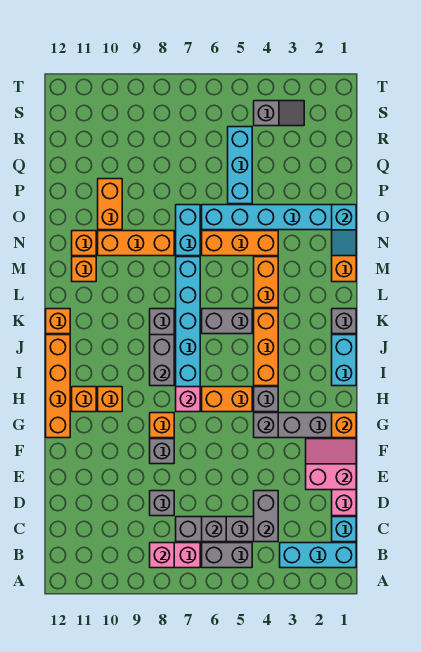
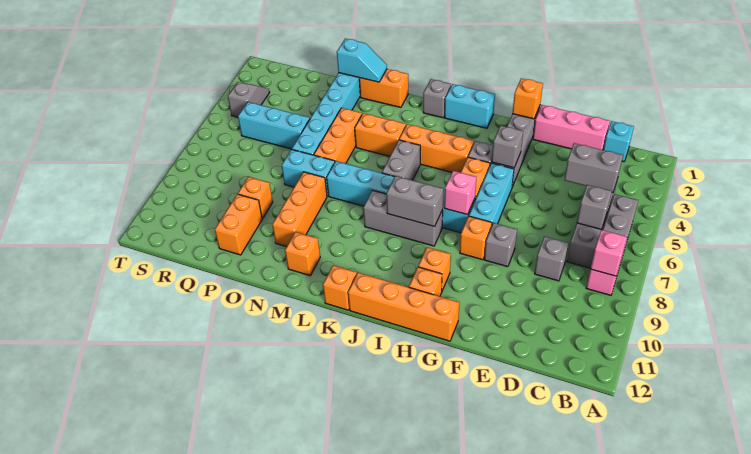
cyan brick B1:B3 level 1 -> cyan brick G5:G7 level 1
pink slope E1:F2 level 2 top E -> none
orange brick N11 level 1 -> orange brick P9 level 1
orange brick O10:P10 level 1 -> orange brick P10:P11 level 1

